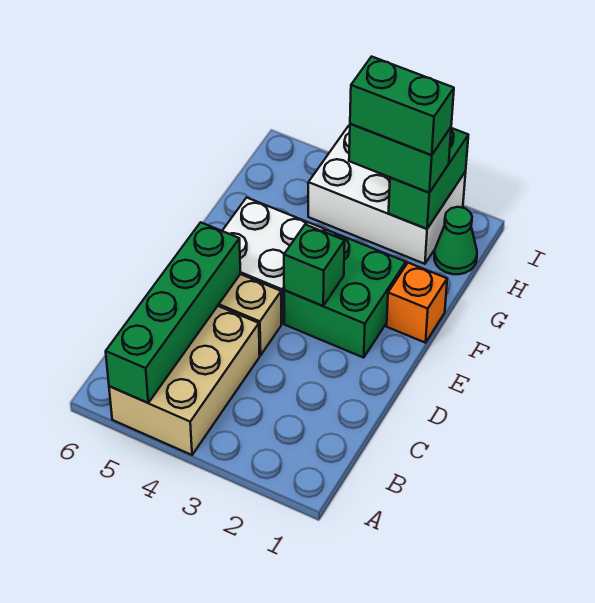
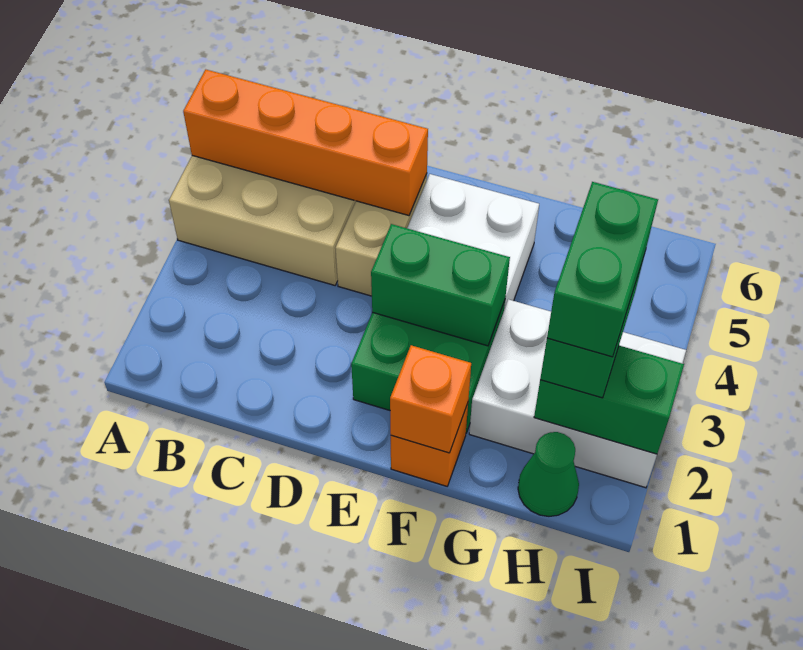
green brick A5:D5 level 2 -> orange brick A5:D5 level 2
green brick E3 level 2 -> green brick E3:F3 level 2
none -> orange brick F1 level 2
white brick H2:I4 level 1 -> white brick G2:I3 level 1

